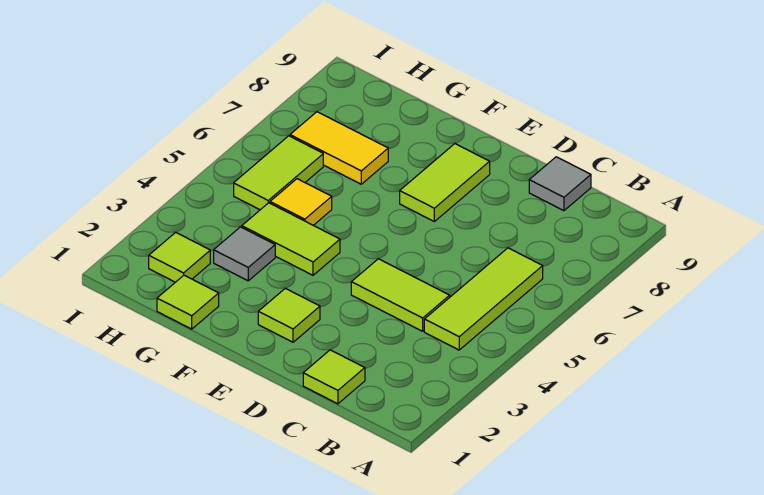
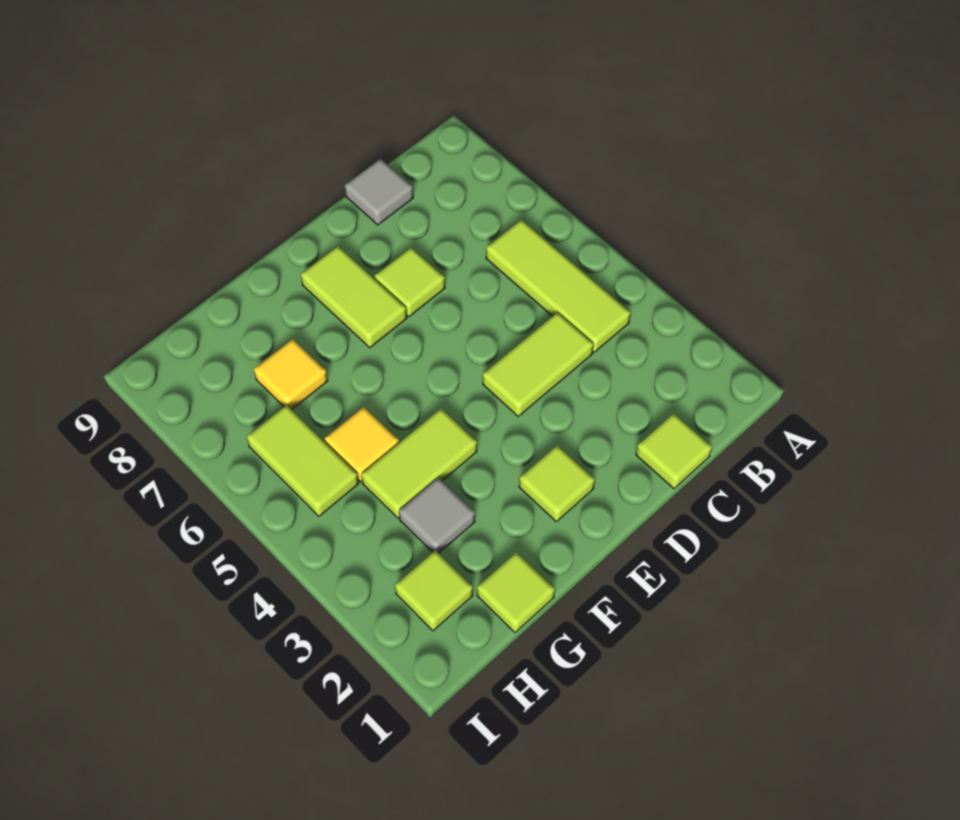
none -> lime tile D7 level 1
yellow tile G7:H7 level 1 -> yellow tile G7 level 1

